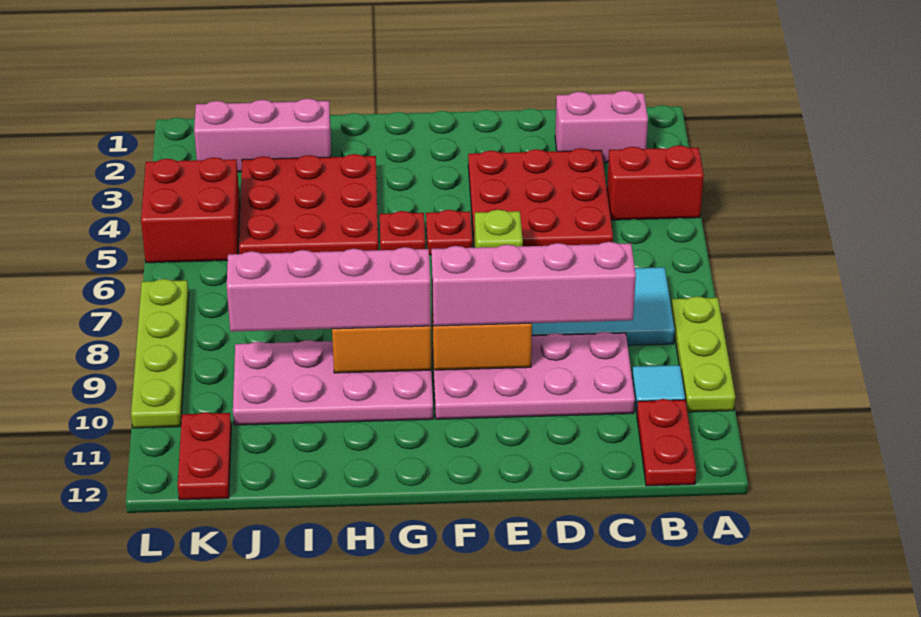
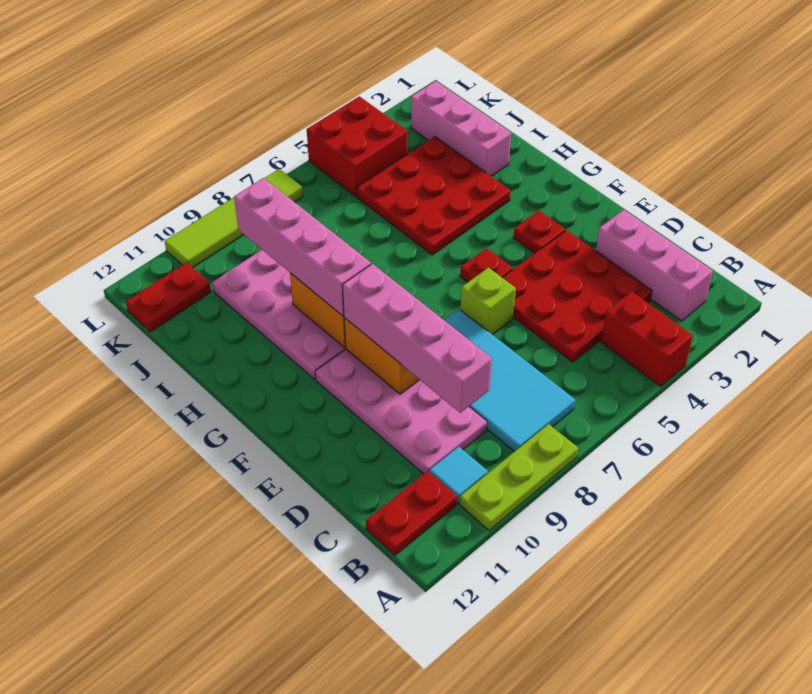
pink brick B2:C2 level 1 -> pink brick B2:D2 level 1
red plate G5 level 1 -> red plate F3 level 1
lime plate L7:L10 level 1 -> lime tile L7:L10 level 1

